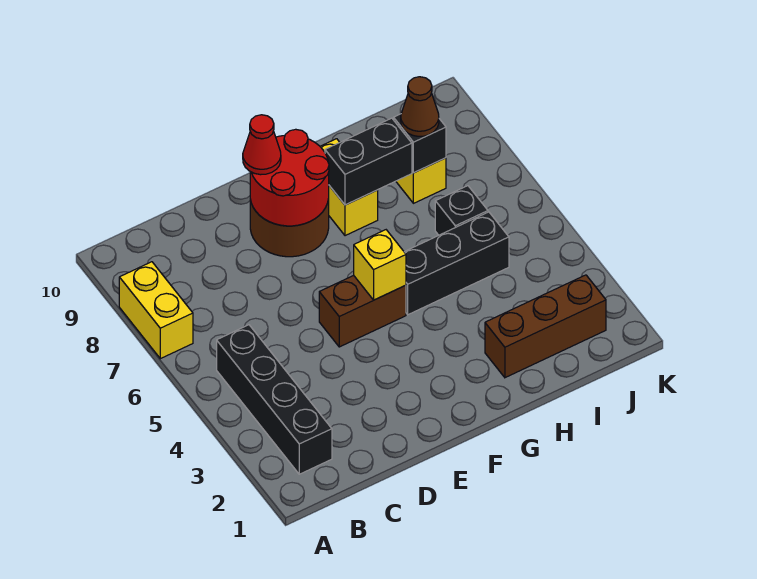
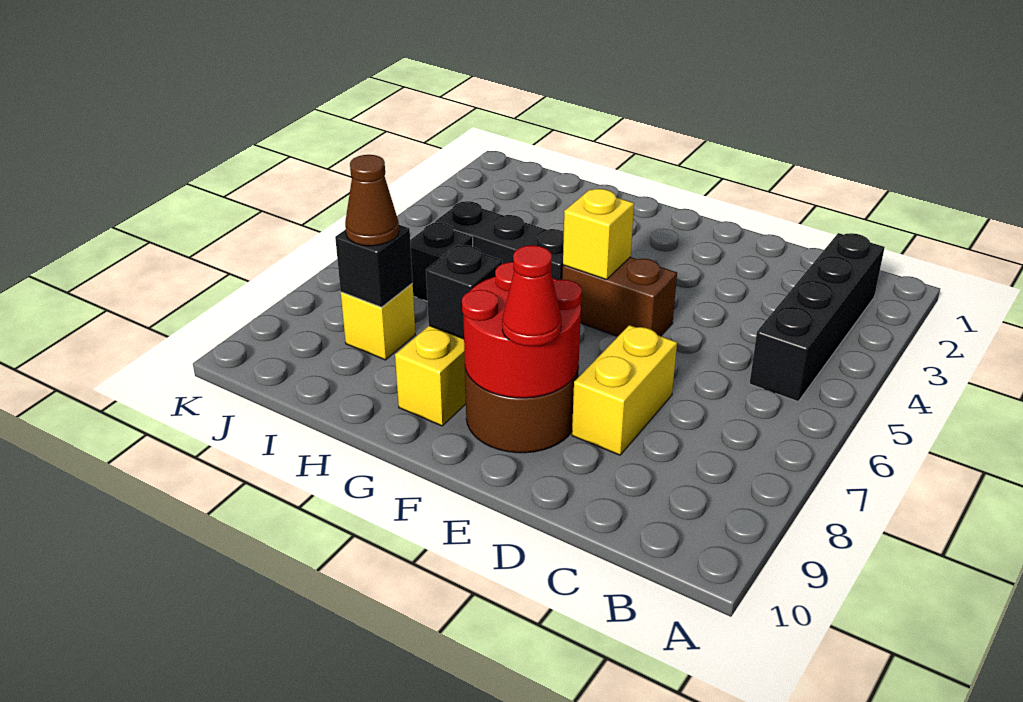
yellow brick A7:A8 level 1 -> yellow brick D7:D8 level 1
black brick G8:H8 level 2 -> black brick G8 level 2
brown brick H2:J2 level 1 -> none

